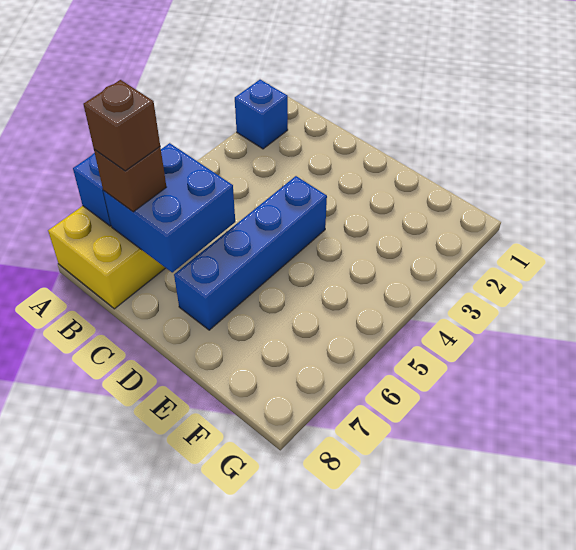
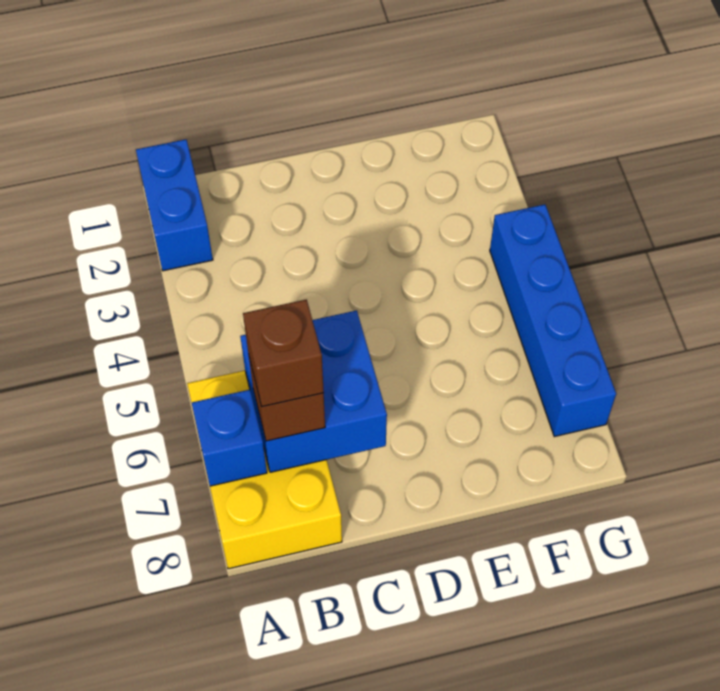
blue brick A2 level 1 -> blue brick A1:A2 level 1
blue brick D4:D7 level 1 -> blue brick G4:G7 level 1

